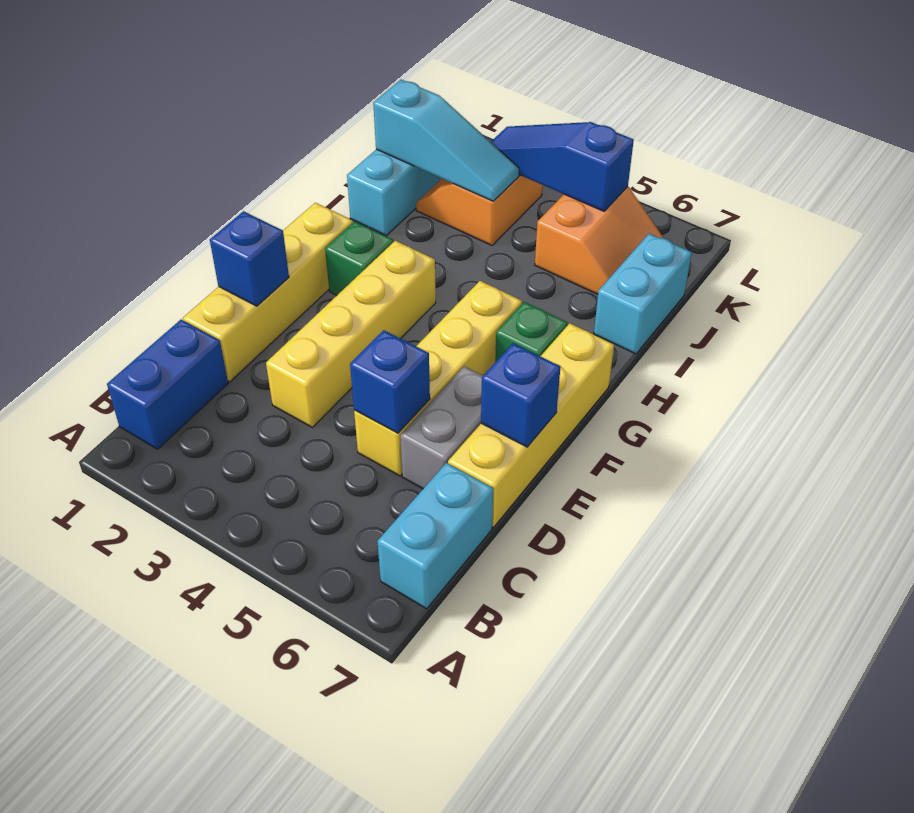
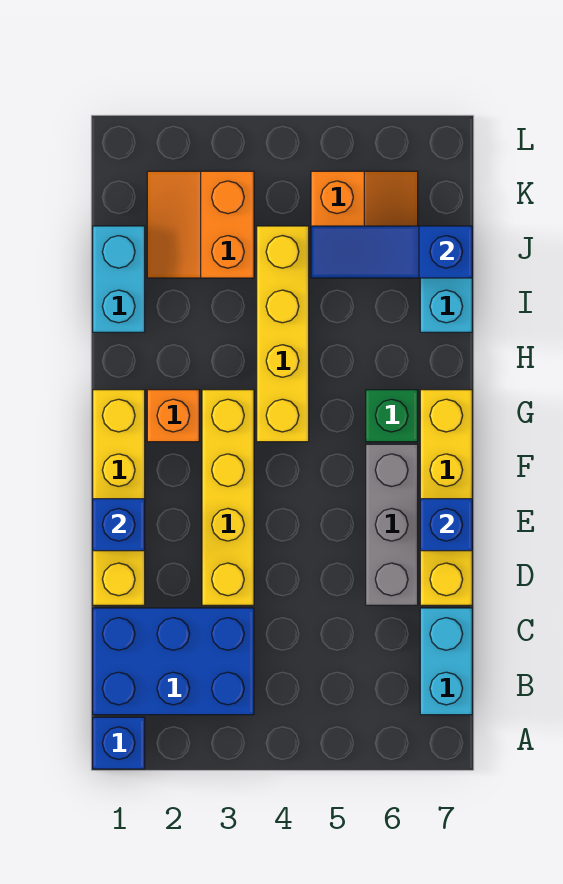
blue brick B1:C1 level 1 -> blue brick B1:C3 level 1
yellow brick D5:G5 level 1 -> yellow brick G4:J4 level 1
blue brick D5 level 2 -> blue brick A1 level 1
grey brick D6:E6 level 1 -> grey brick D6:F6 level 1
green brick G2 level 1 -> orange brick G2 level 1
cyan slope J1:J3 level 2 top 1 -> none
blue slope K3:K5 level 2 top 5 -> blue slope J5:J7 level 2 top 7

